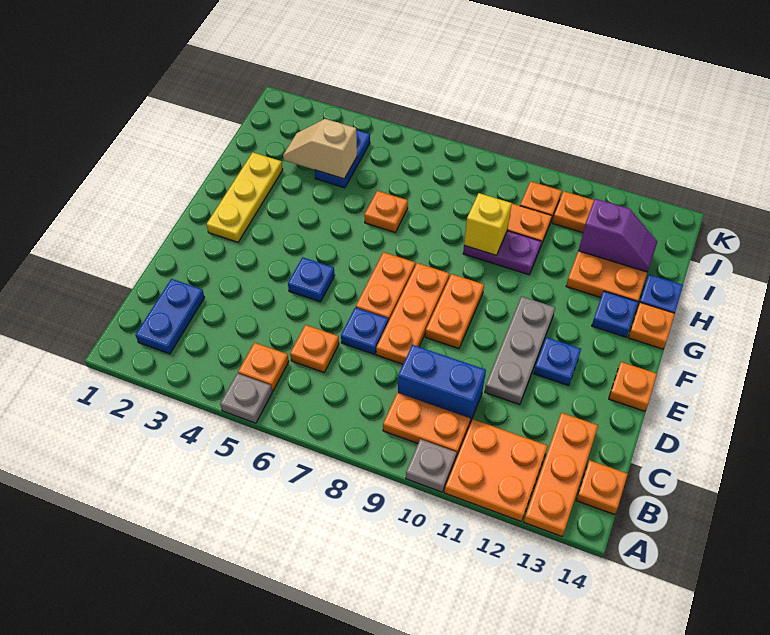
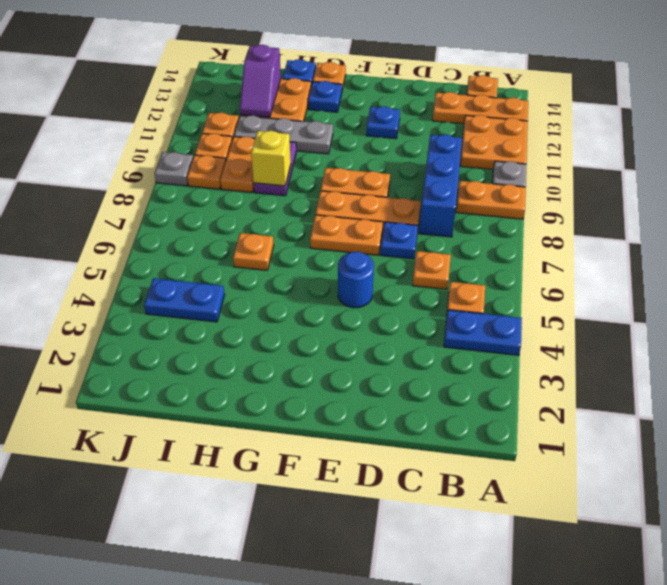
grey plate A5 level 1 -> grey plate K9 level 1
blue plate B2:C2 level 1 -> blue plate A4:B4 level 1
orange plate B9:B10 level 1 -> orange plate A9:B9 level 1
blue brick C9:C10 level 1 -> blue brick C8:C10 level 1
grey plate D11:F11 level 1 -> grey plate G11:I11 level 1
blue plate E5 level 1 -> blue round brick E5 level 1
orange plate E14 level 1 -> orange plate J9 level 1
yellow plate F2:H2 level 1 -> none
tan slope I3:I4 level 2 top 4 -> none
purple slope I12:I13 level 2 top 12 -> purple slope I12:I13 level 2 top 13

